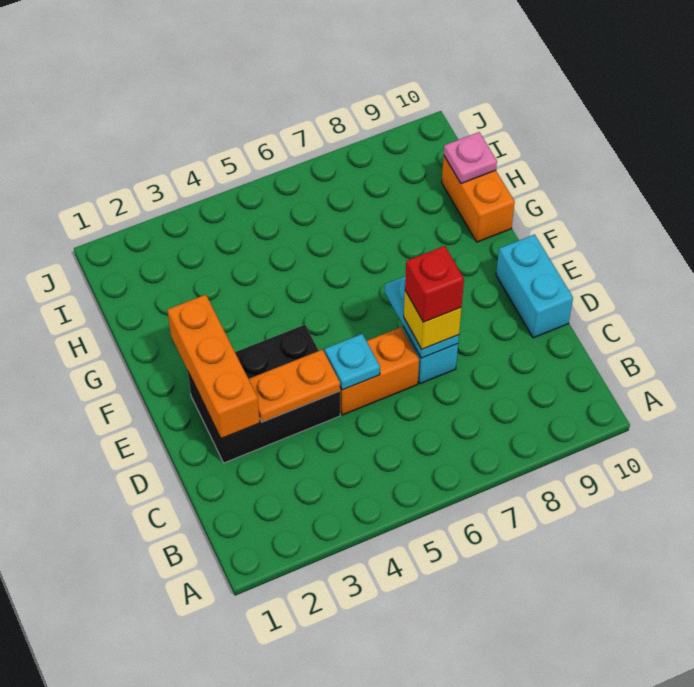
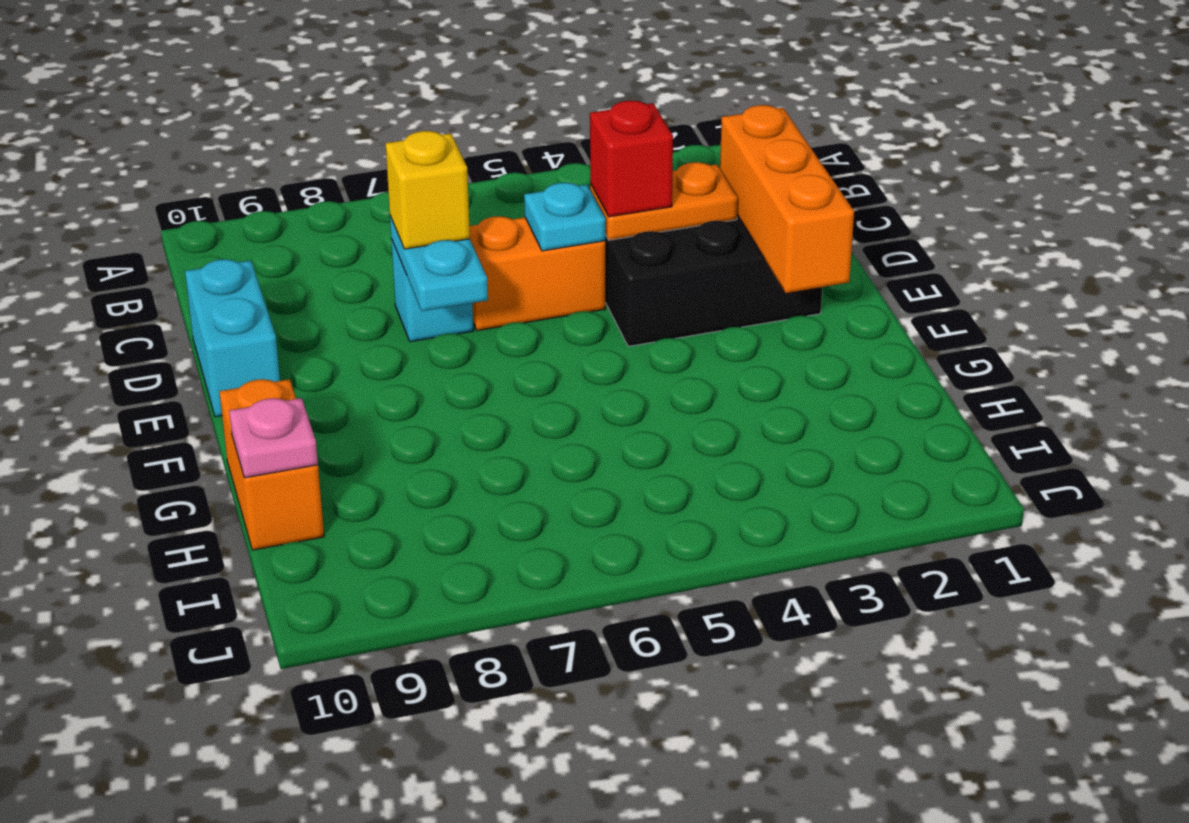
red brick D7 level 4 -> red brick D4 level 3

